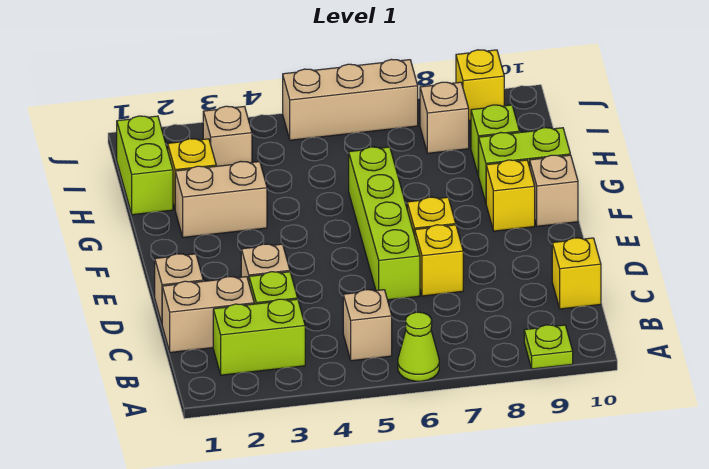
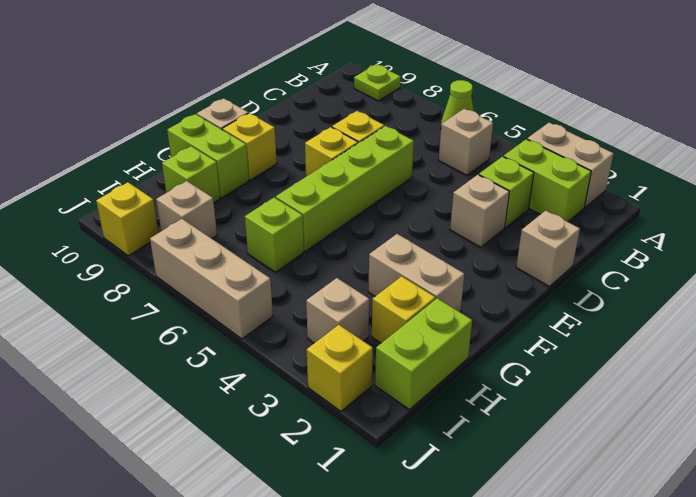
tan brick C1:C2 level 1 -> tan brick A2:A3 level 1
yellow brick C10 level 1 -> yellow brick J2 level 1
none -> lime brick H6 level 1

